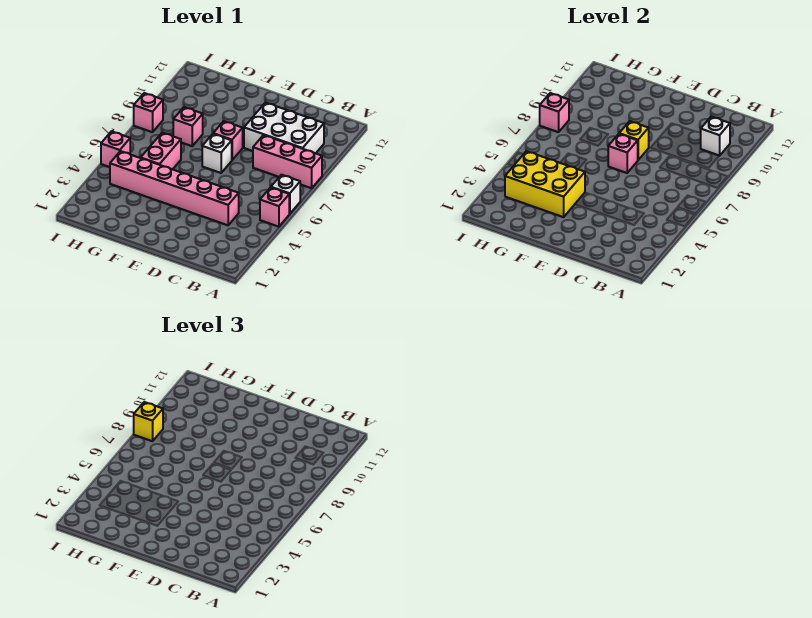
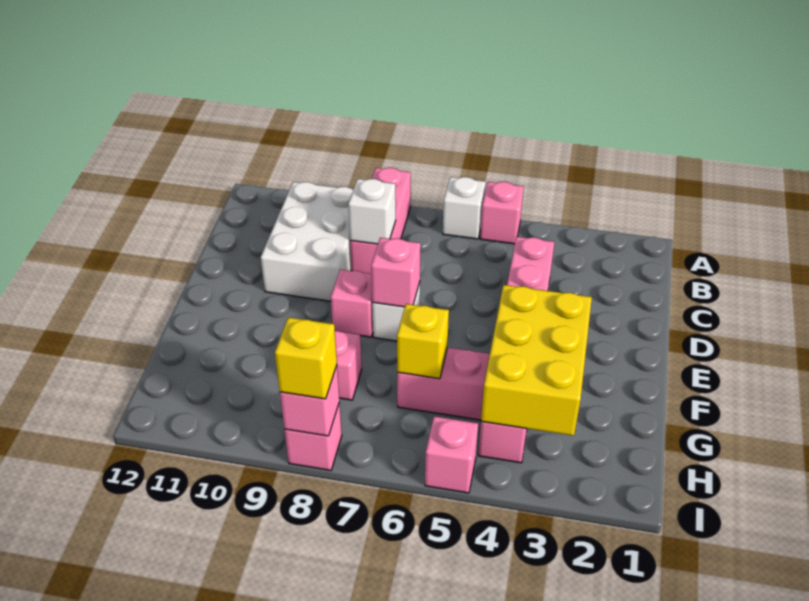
white brick B10 level 2 -> white brick C8 level 2
yellow brick E8 level 2 -> yellow brick G6 level 2

